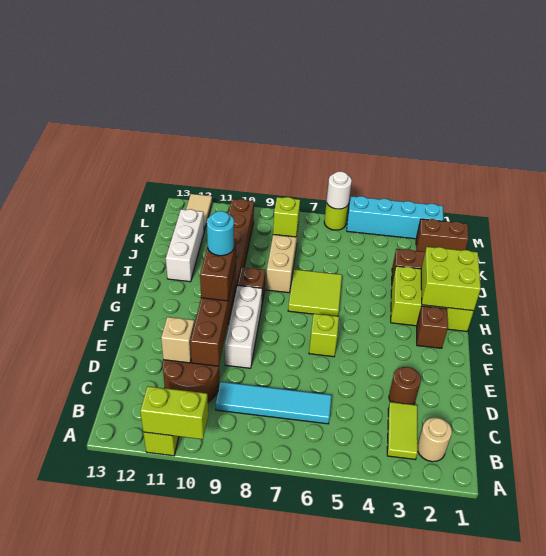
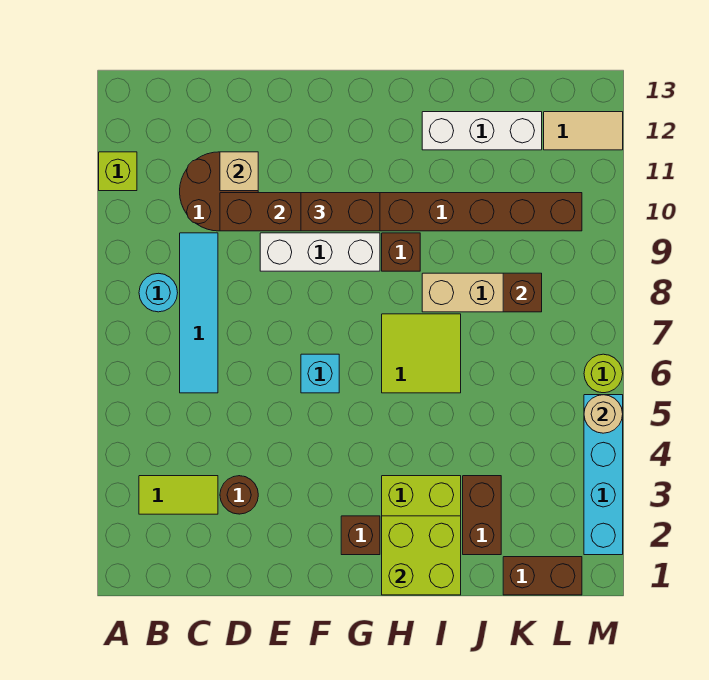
lime brick A10:A11 level 2 -> none
tan round brick B2 level 1 -> tan round brick M5 level 2
lime brick F6 level 1 -> cyan brick F6 level 1
cyan round brick G10 level 4 -> cyan round brick B8 level 1
lime brick K8 level 2 -> brown brick K8 level 2
brown brick L1:L2 level 1 -> brown brick K1:L1 level 1
white round brick M6 level 2 -> none

